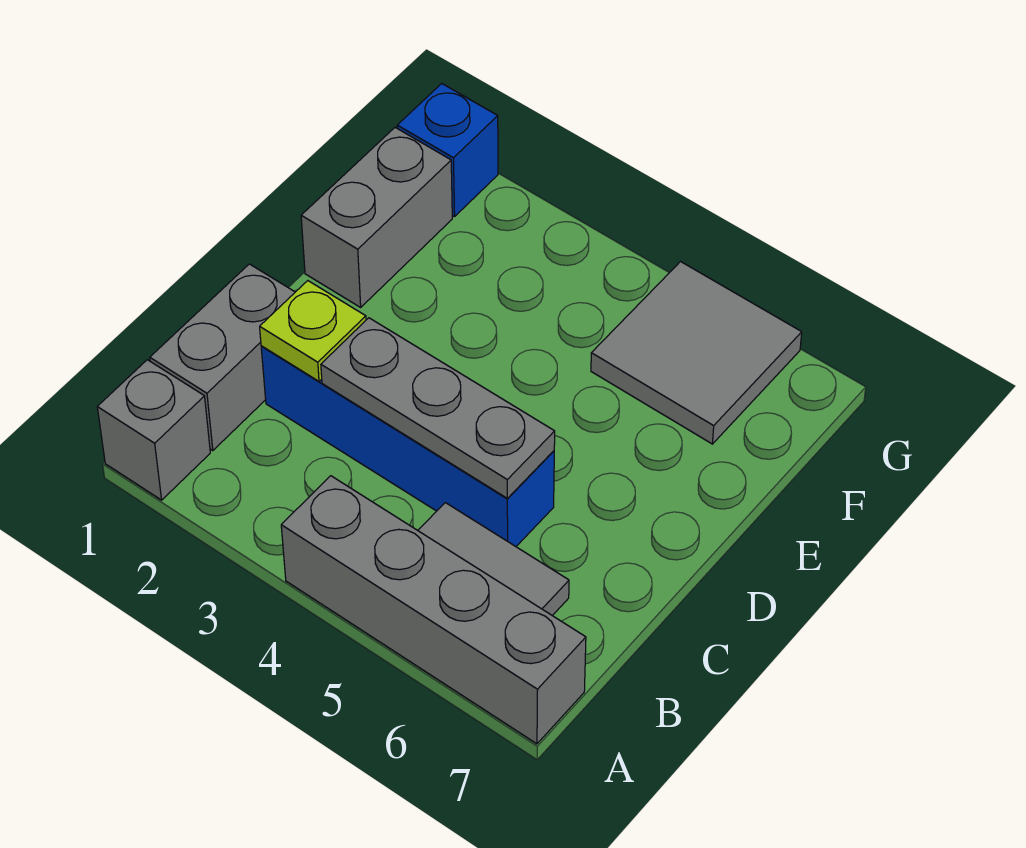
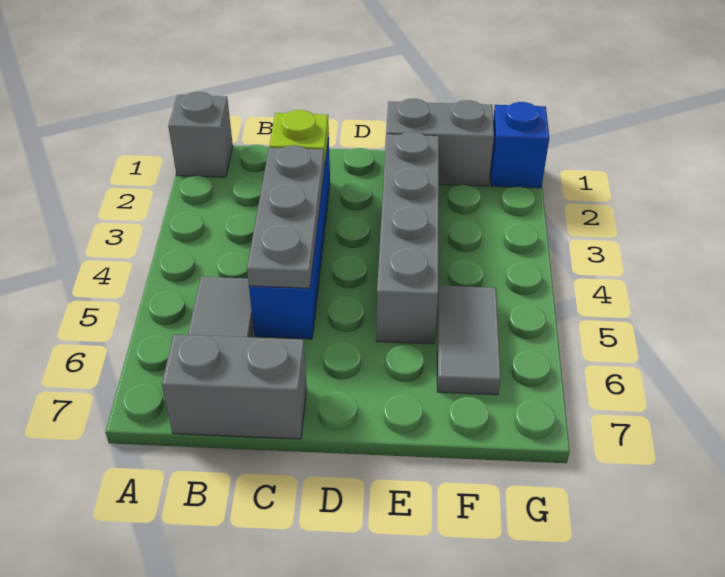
grey brick A4:A7 level 1 -> grey brick E2:E5 level 1
grey brick B1:C1 level 1 -> grey brick B7:C7 level 1
grey tile F5:G6 level 1 -> grey tile F5:F6 level 1

